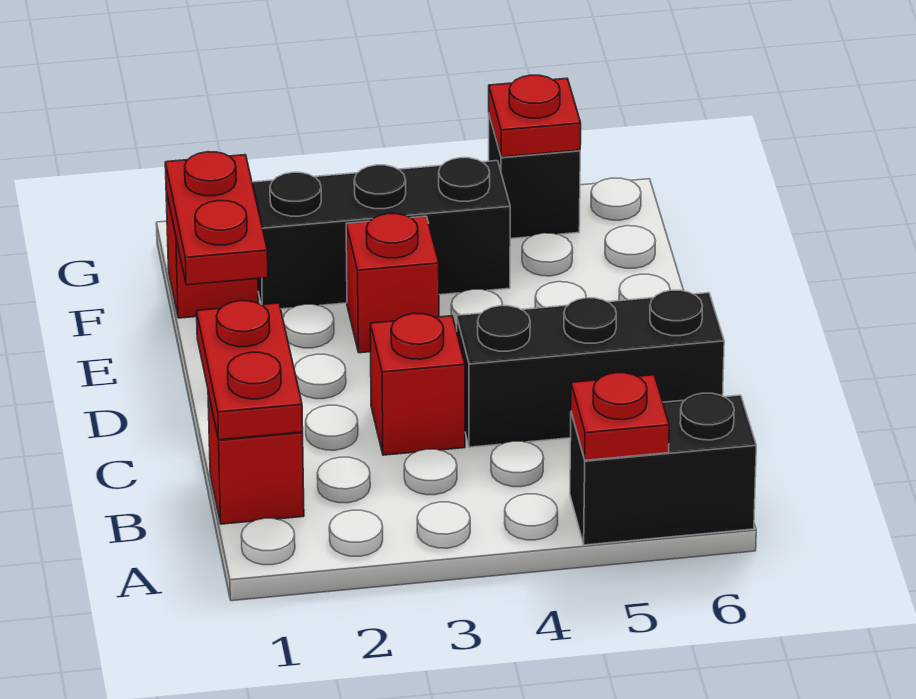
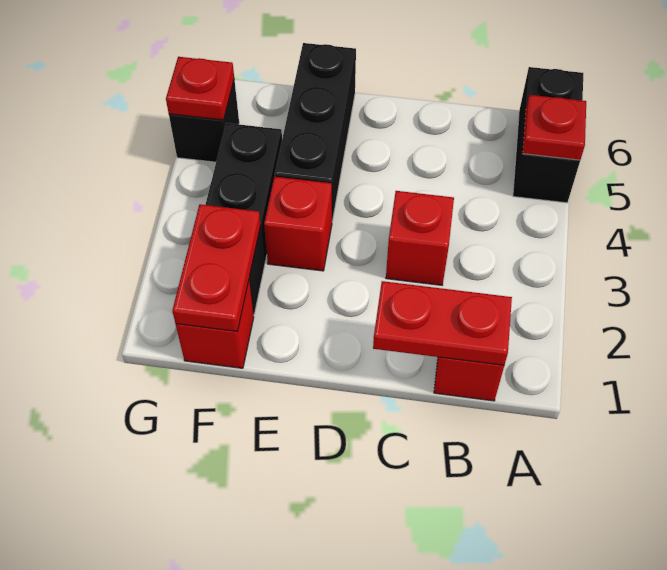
black brick C4:C6 level 1 -> black brick E4:E6 level 1
red plate E1:F1 level 2 -> red plate F1:F2 level 2

